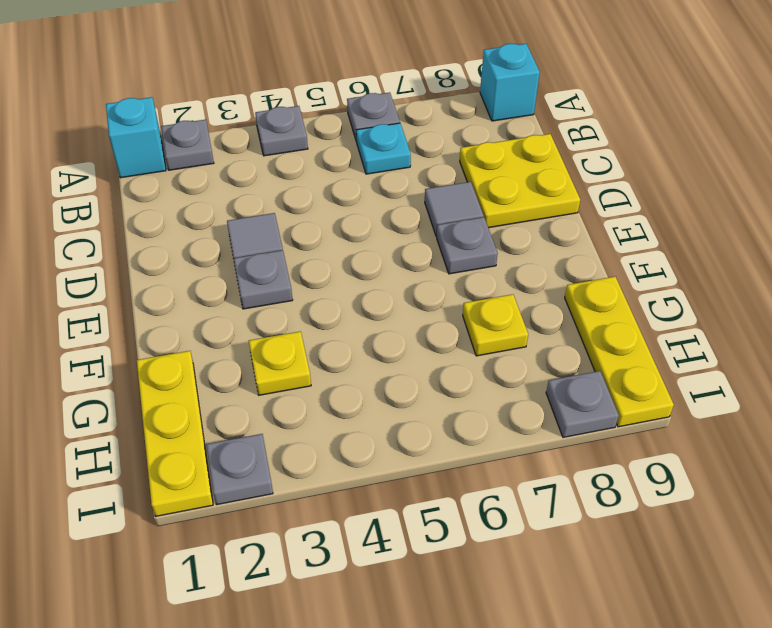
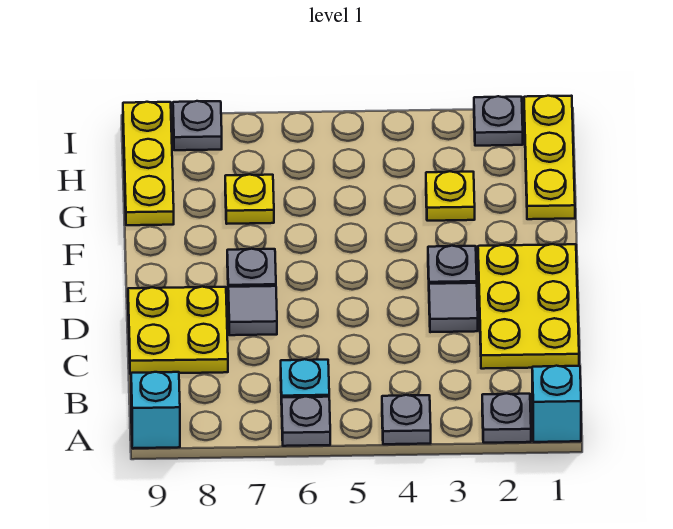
none -> yellow plate C1:E2 level 1

